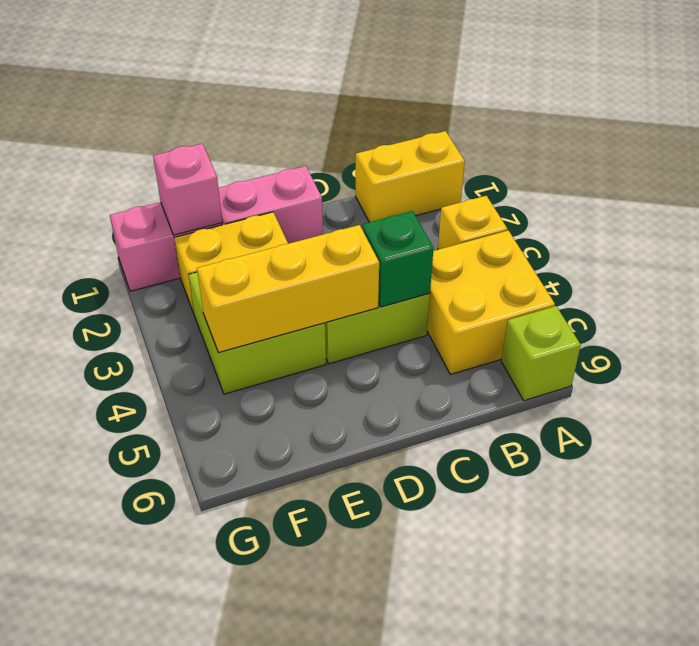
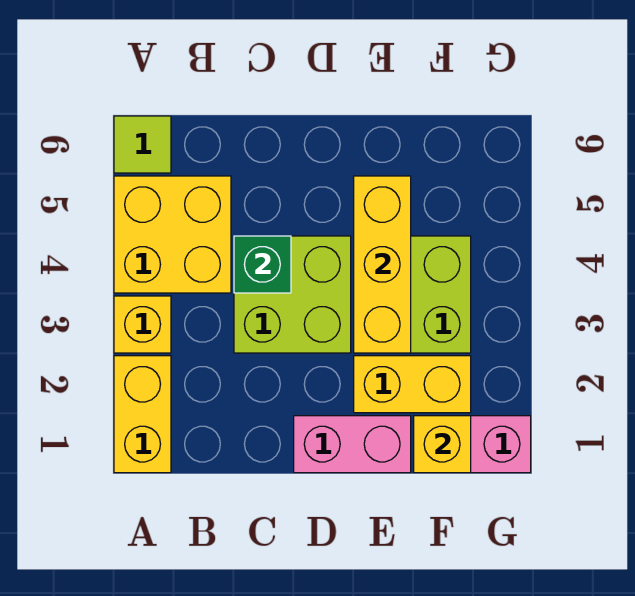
yellow brick A1:B1 level 1 -> yellow brick A1:A2 level 1
lime brick A6 level 1 -> lime tile A6 level 1
yellow brick D4:F4 level 2 -> yellow brick E3:E5 level 2
pink brick F1 level 2 -> yellow brick F1 level 2

